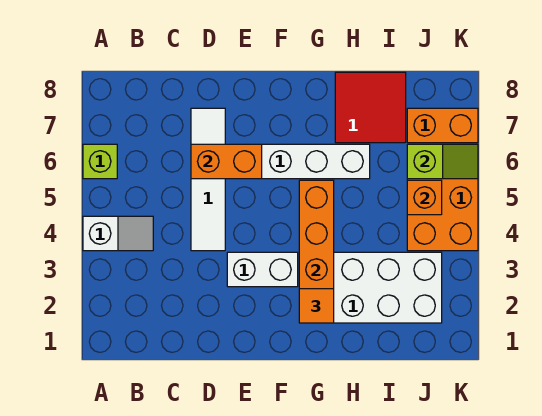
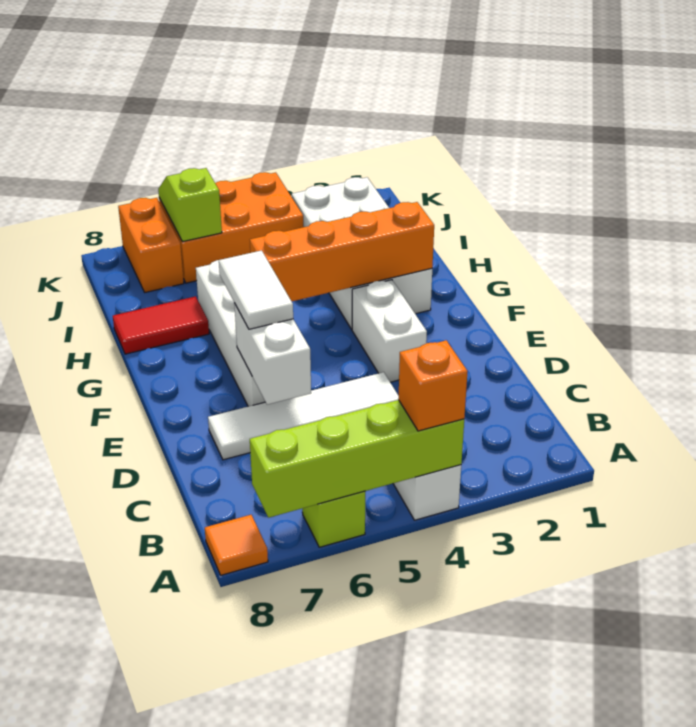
none -> lime brick A4:A7 level 2
orange brick D6:E6 level 2 -> white brick D6:E6 level 2
none -> white tile E6:F6 level 3
orange tile G2 level 3 -> orange tile A8 level 1
red tile H7:I8 level 1 -> red tile H7:H8 level 1
orange brick J5 level 2 -> orange brick A4 level 3

